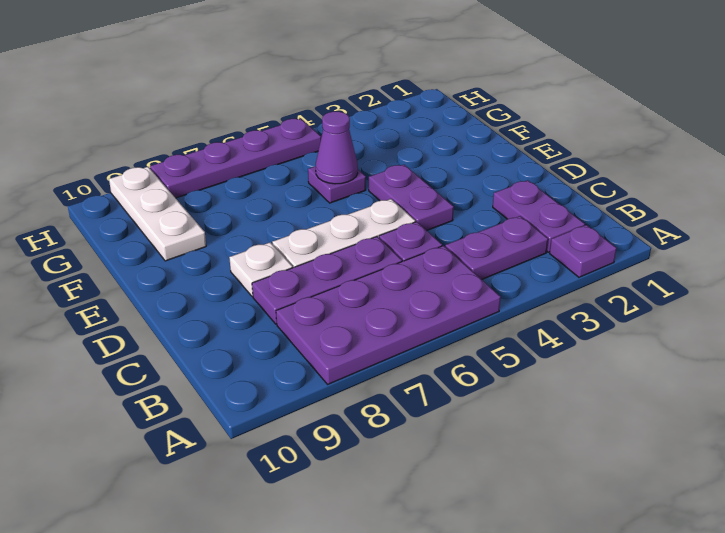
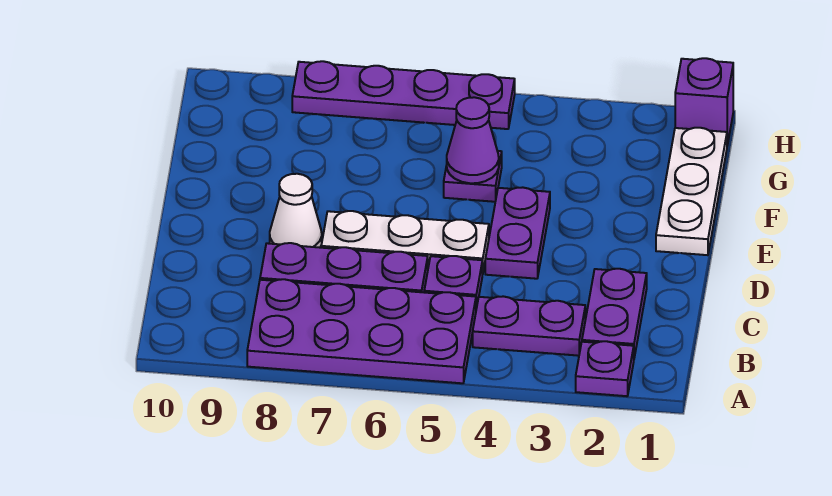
white plate D8 level 1 -> white cone D8 level 1
white plate F9:H9 level 1 -> white plate E1:G1 level 1
none -> purple brick H1 level 1

